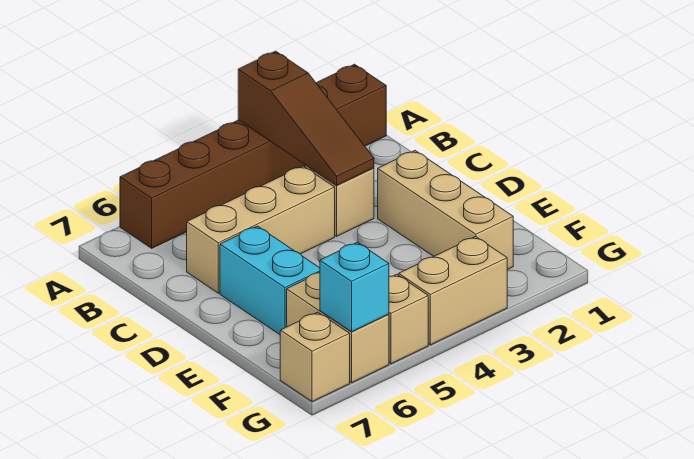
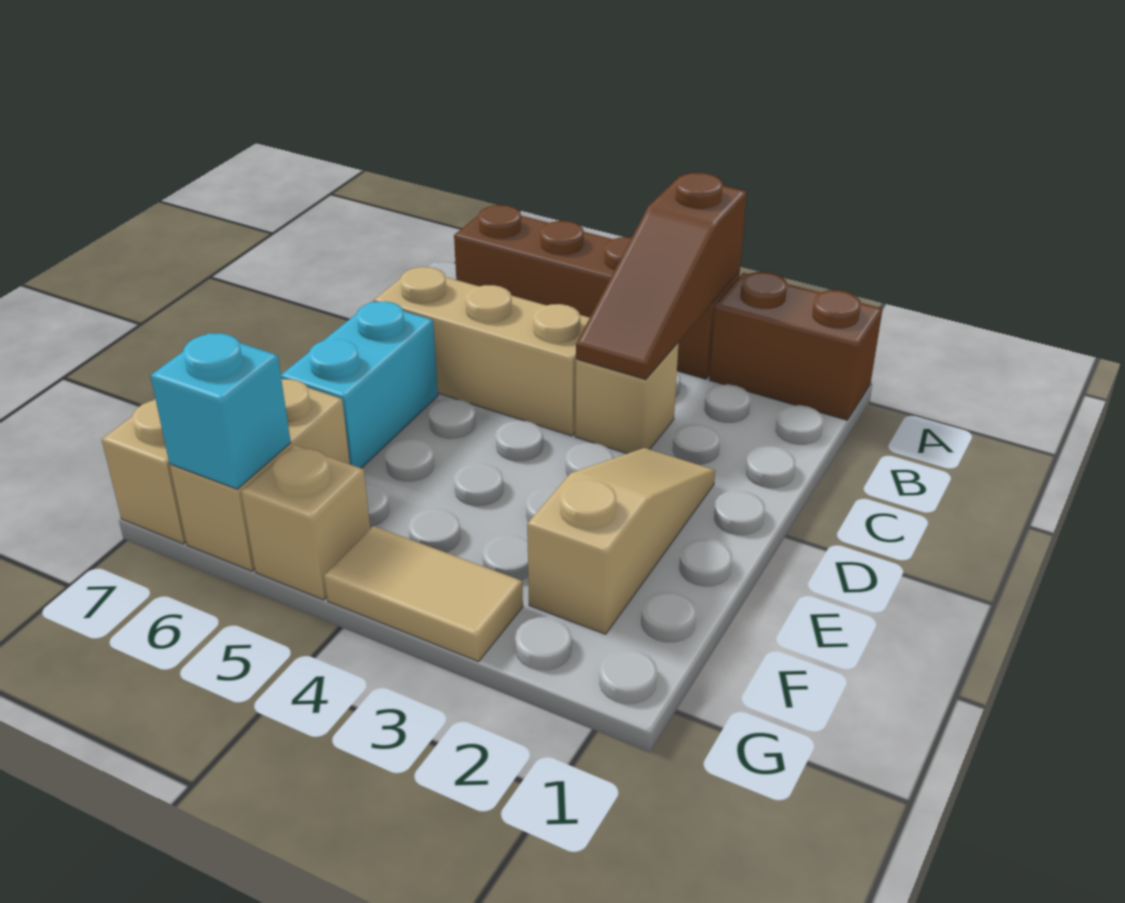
tan brick D2:F2 level 1 -> tan slope D2:F2 level 1 top F
tan brick G3:G4 level 1 -> tan tile G3:G4 level 1

